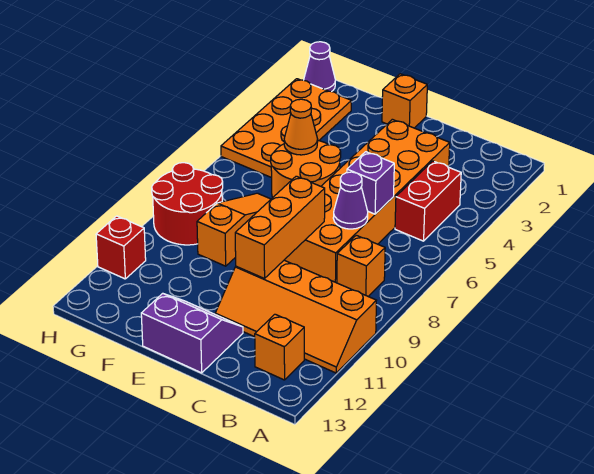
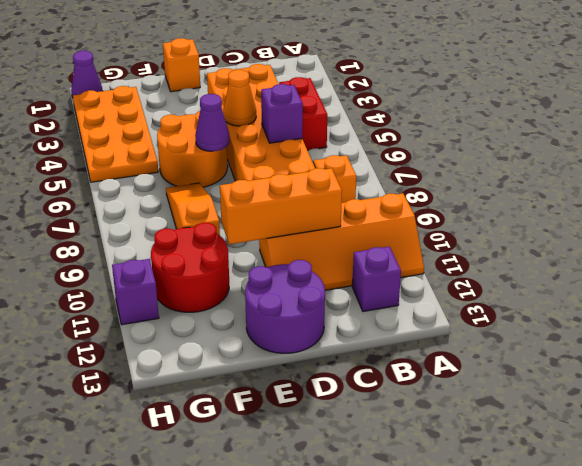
orange brick B12 level 1 -> purple brick B12 level 1
purple cone C7 level 2 -> purple cone E6 level 2
orange brick D8:D10 level 2 -> orange brick C10:E10 level 2
purple slope D12:E13 level 1 top 13 -> purple round brick D12:E13 level 1
orange cone F5 level 2 -> orange cone D5 level 2
red round brick G8:H9 level 1 -> red round brick F10:G11 level 1
red brick H11 level 1 -> purple brick H11 level 1

